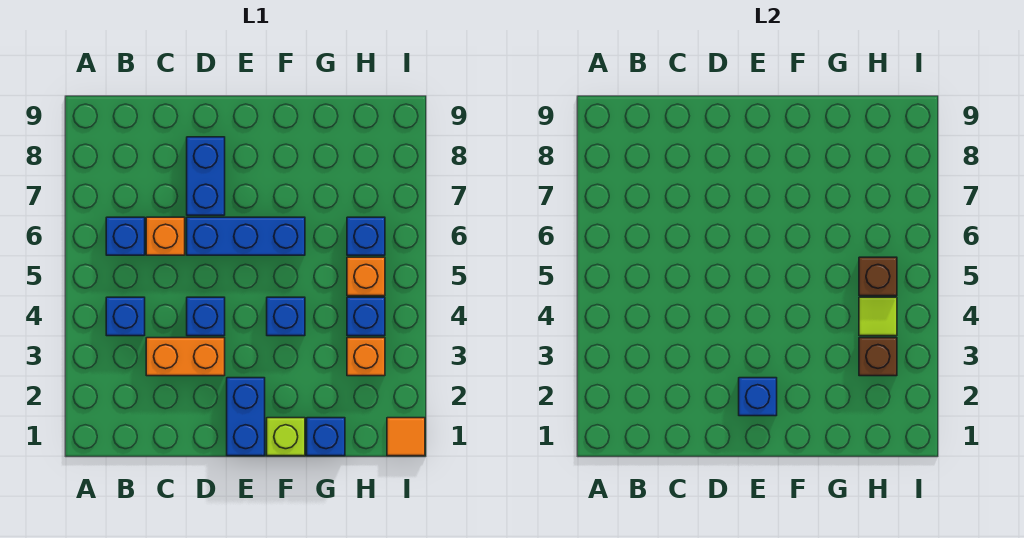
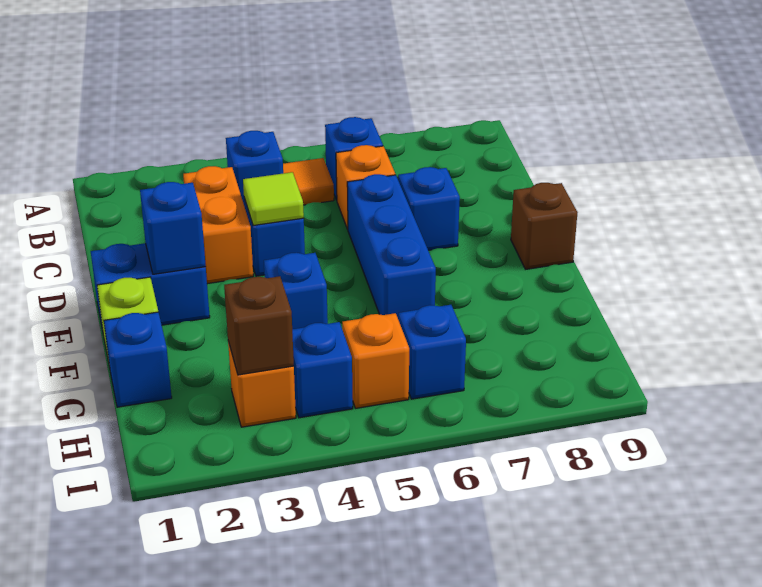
blue brick D7:D8 level 1 -> blue brick D7 level 1
lime tile H4 level 2 -> lime tile D4 level 2
brown brick H5 level 2 -> brown brick E9 level 1
orange tile I1 level 1 -> orange tile B5 level 1

